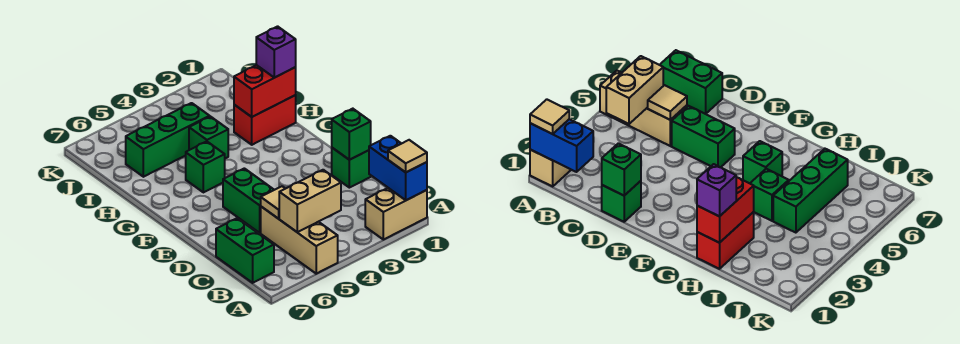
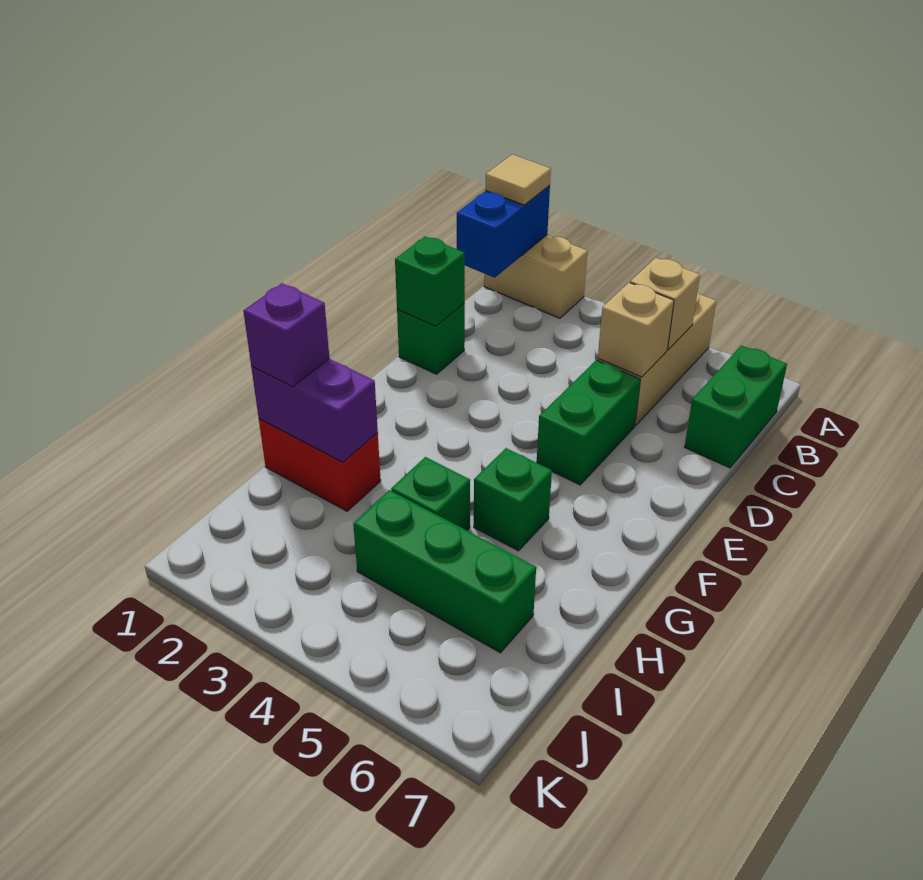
tan brick B4:B5 level 2 -> tan brick B5 level 2
tan tile C5 level 2 -> tan brick C5 level 2
red brick H1:H2 level 2 -> purple brick H1:H2 level 2

